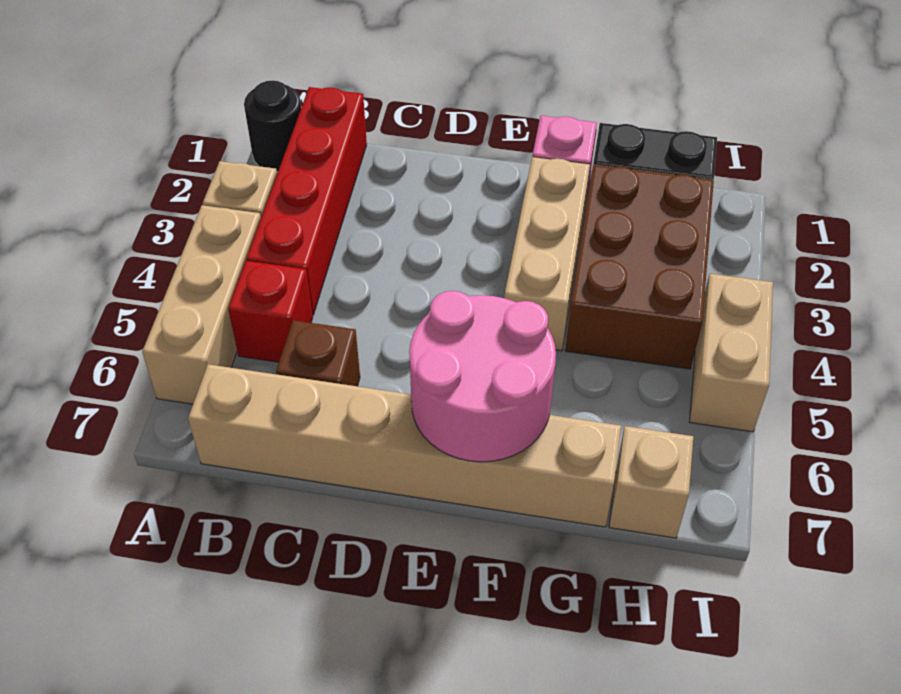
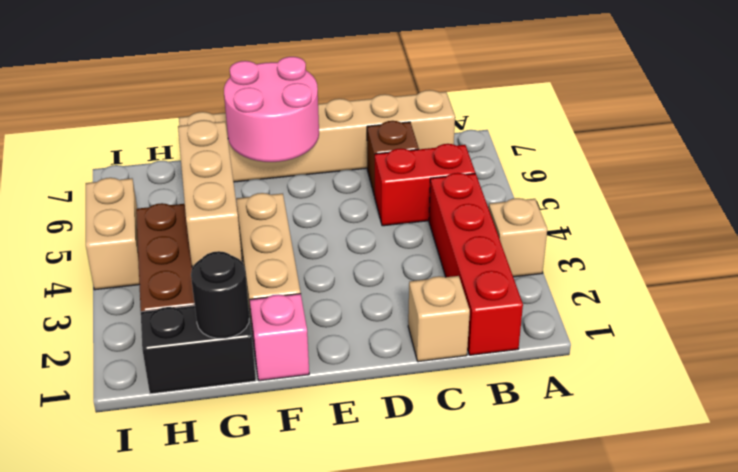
black round brick A1 level 1 -> black round brick G1 level 2
tan brick A4:A6 level 1 -> tan brick G3:G5 level 2
red brick B5 level 1 -> red brick B5:C5 level 1
tan brick H7 level 1 -> tan brick C1 level 1

